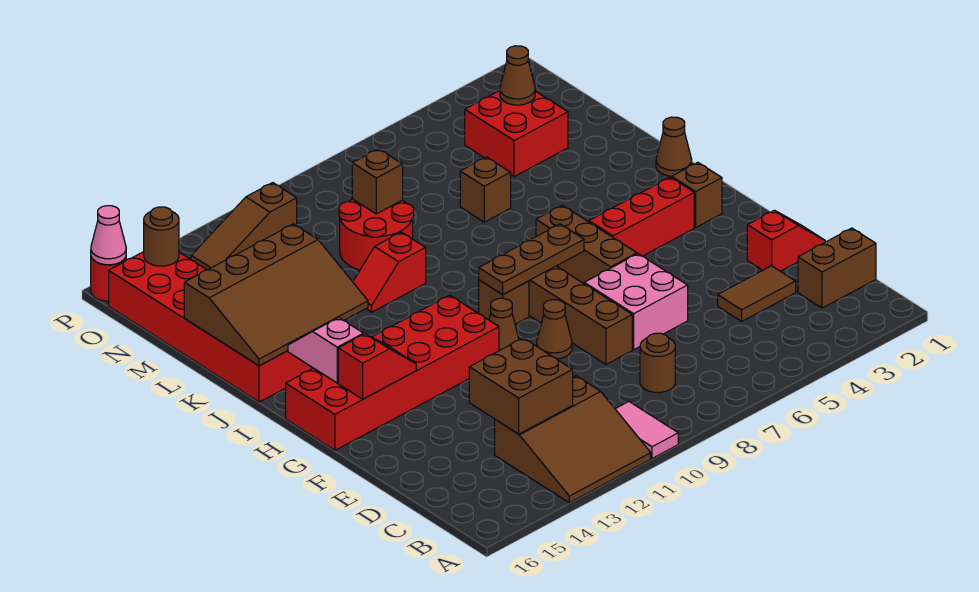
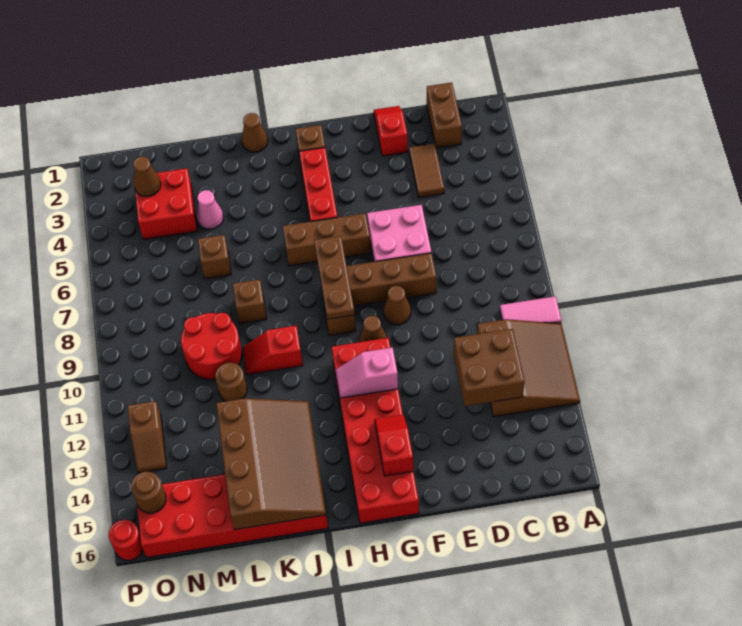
brown round brick C8 level 1 -> brown round brick L11 level 1
pink slope H15:I15 level 2 top H -> pink slope G12:H12 level 2 top G
red slope K10:K11 level 1 top 10 -> red slope J10:K10 level 1 top J
brown brick M9 level 2 -> brown brick K8 level 1
brown slope O11:O13 level 1 top 11 -> brown slope O12:O13 level 1 top 12
pink cone P16 level 2 -> pink cone L4 level 1

